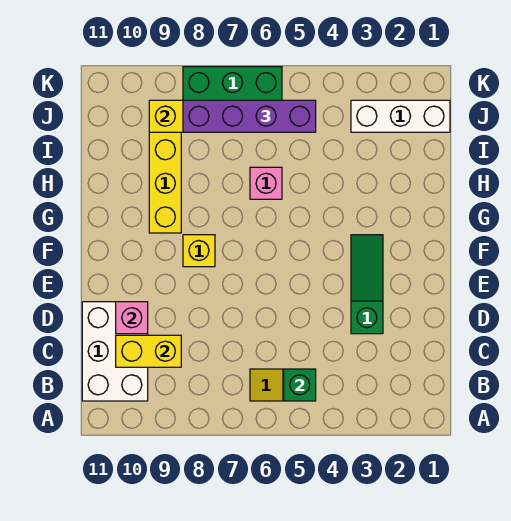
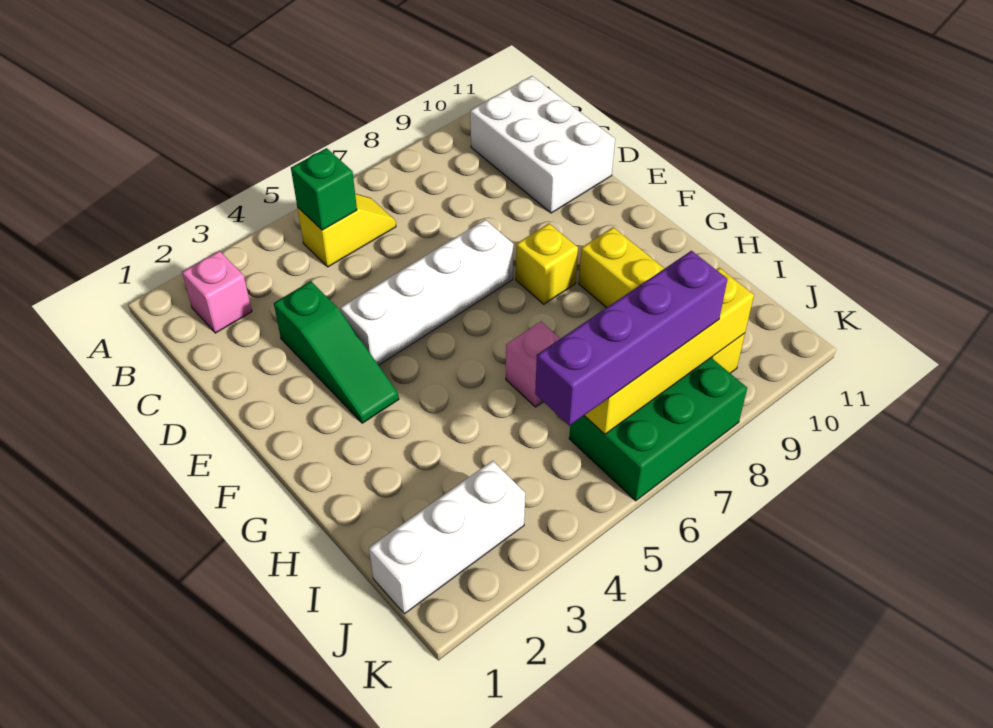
yellow brick C9:C10 level 2 -> none
pink brick D10 level 2 -> pink brick B2 level 1
none -> white brick E4:E7 level 1

